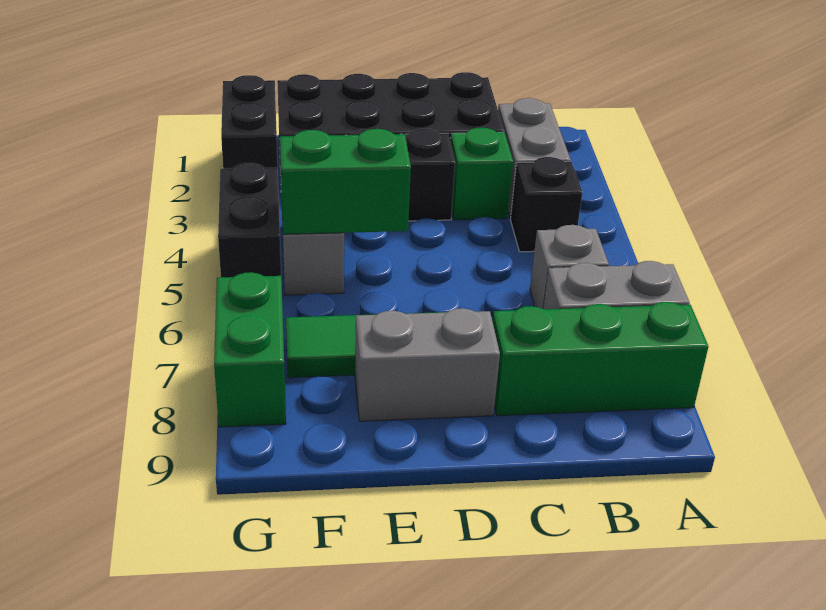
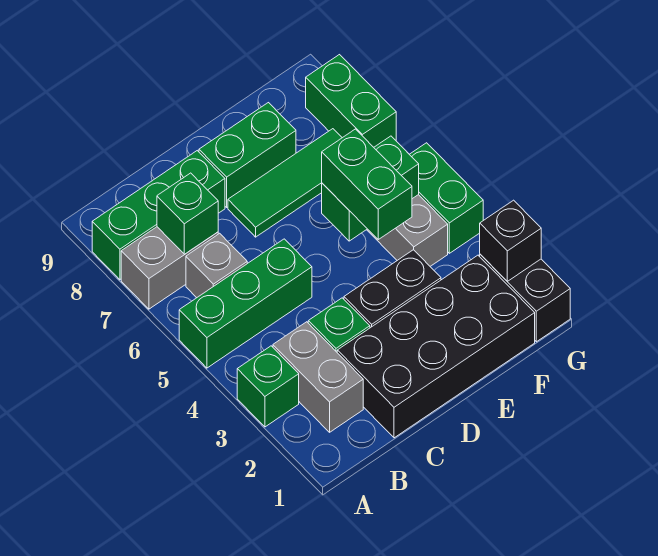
none -> green brick A3 level 1
none -> green brick A5:C5 level 1
black brick B4 level 1 -> black brick G2 level 2
none -> green brick B7 level 2
grey brick D8:E8 level 1 -> green brick D8:E8 level 1
none -> green brick E4:E5 level 3
black brick G4:G5 level 1 -> green brick G4:G5 level 1

